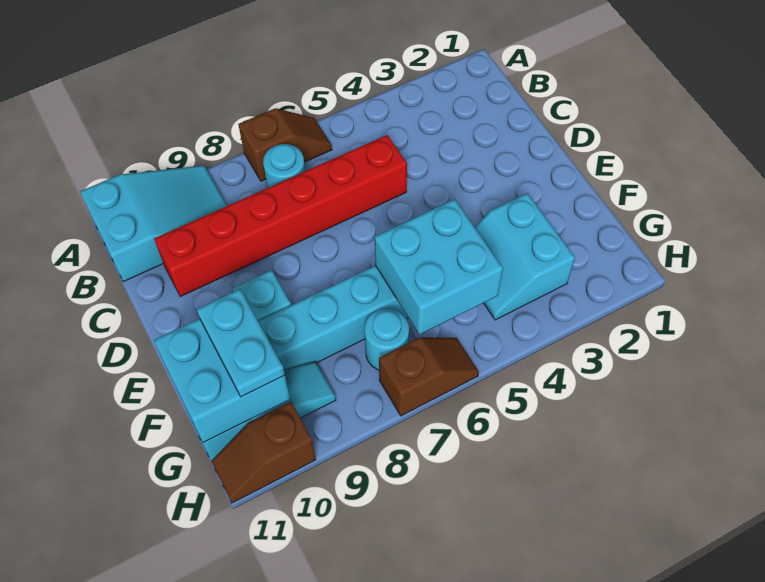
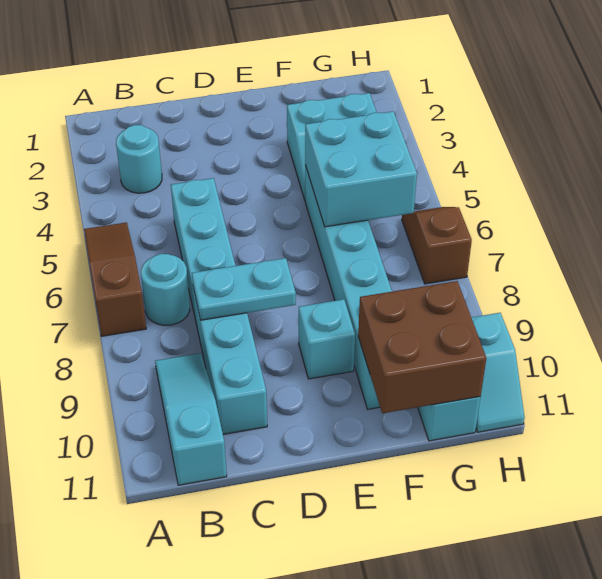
brown slope A6:A7 level 1 top 7 -> brown slope A5:A7 level 1 top 7
cyan slope A9:B11 level 1 top 11 -> cyan slope B9:B11 level 1 top 11
red brick C5:C10 level 1 -> cyan brick C5:C10 level 1
cyan brick F10:G11 level 2 -> brown brick F10:G11 level 2
cyan plate F10:G10 level 3 -> cyan plate C8:D8 level 2
cyan round brick G7 level 1 -> cyan round brick B3 level 1
brown slope H10:H11 level 1 top 10 -> cyan slope H10:H11 level 1 top 10

